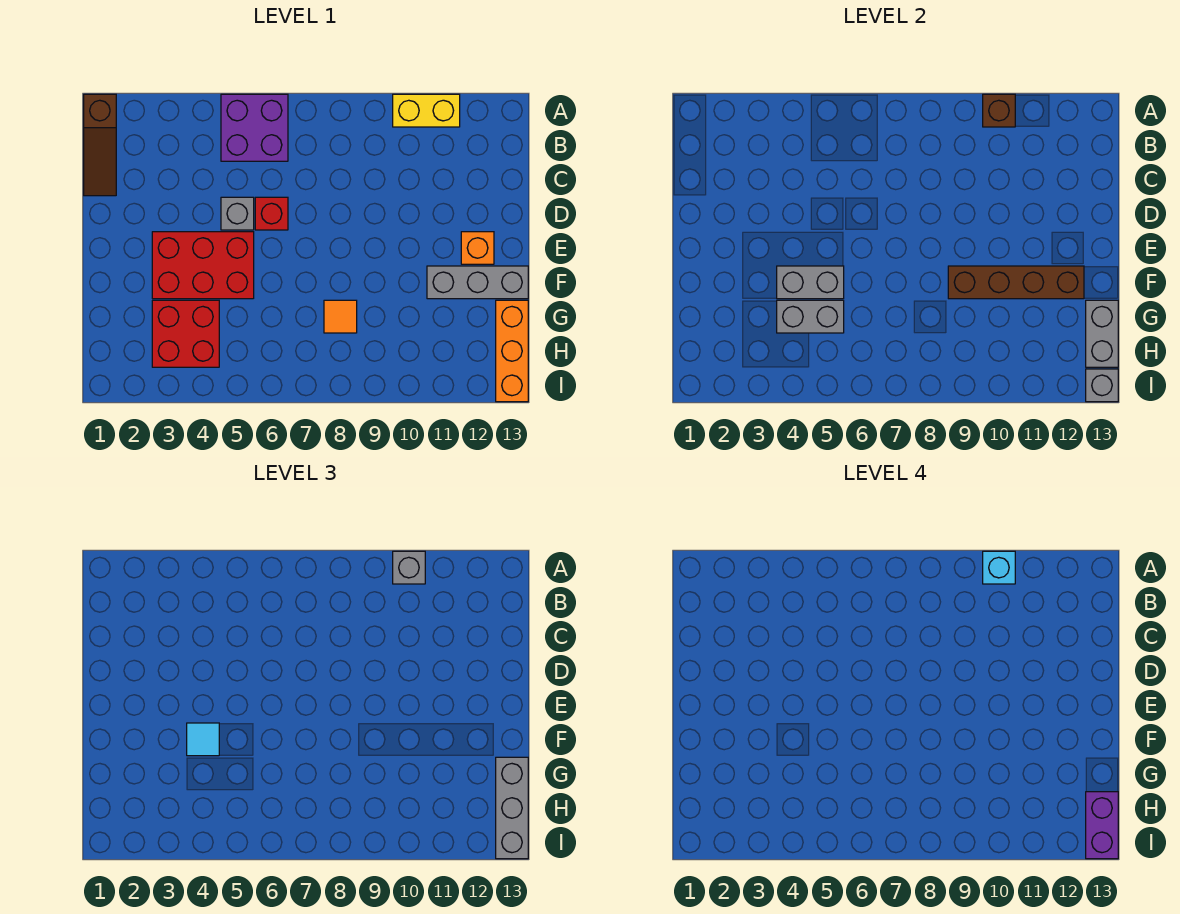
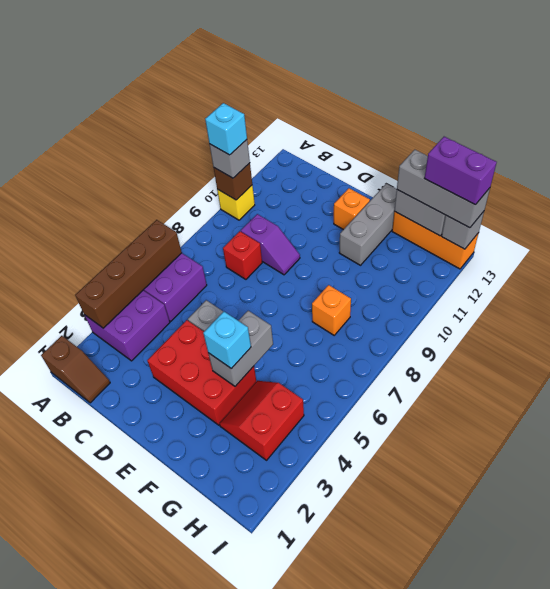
brown slope A1:C1 level 1 top A -> brown slope A1:B1 level 1 top A
none -> purple brick A3:B4 level 1
yellow brick A10:A11 level 1 -> yellow brick A10 level 1
none -> purple slope C9:D9 level 1 top C
red brick D6 level 1 -> red brick C8 level 1
red brick E3:F5 level 1 -> red brick D3:F4 level 1
cyan tile F4 level 3 -> cyan brick F4 level 3
brown brick F9:F12 level 2 -> brown brick A3:A6 level 2
red brick G3:H4 level 1 -> red slope G3:H4 level 1 top H
grey brick G4:G5 level 2 -> none
orange tile G8 level 1 -> orange brick G8 level 1

